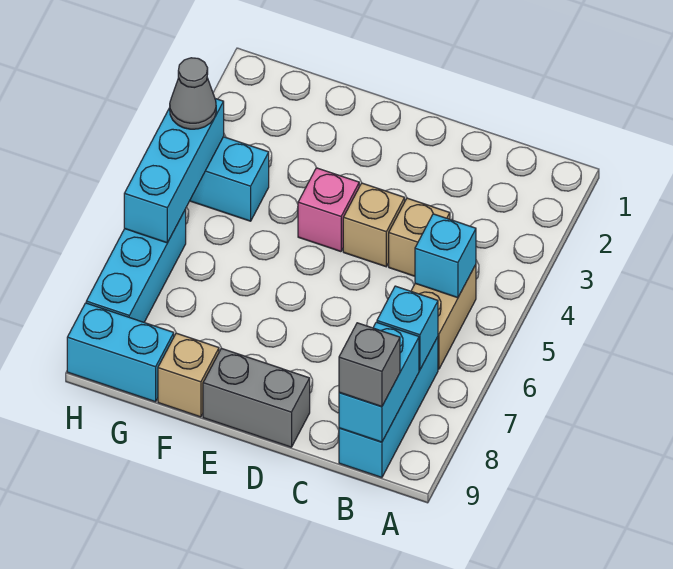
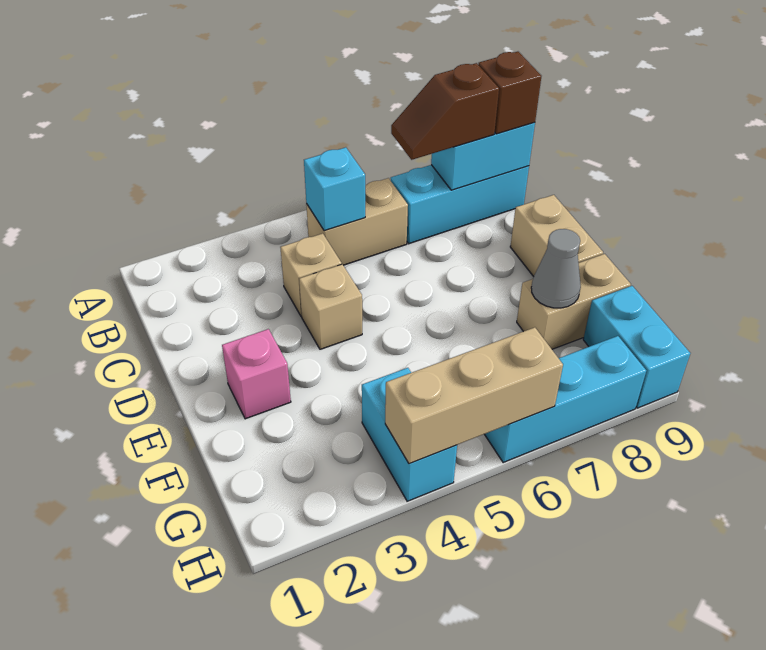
cyan brick B7 level 2 -> none
none -> brown slope B7:B8 level 3 top 8
grey brick B9 level 3 -> brown brick B9 level 3
grey brick D9:E9 level 1 -> tan brick D9:E9 level 1
pink brick E4 level 1 -> pink brick E2 level 1
tan brick F9 level 1 -> tan brick F8:F9 level 1
cyan brick H4:H6 level 2 -> tan brick H4:H6 level 2
grey cone H4 level 3 -> grey cone F8 level 2

